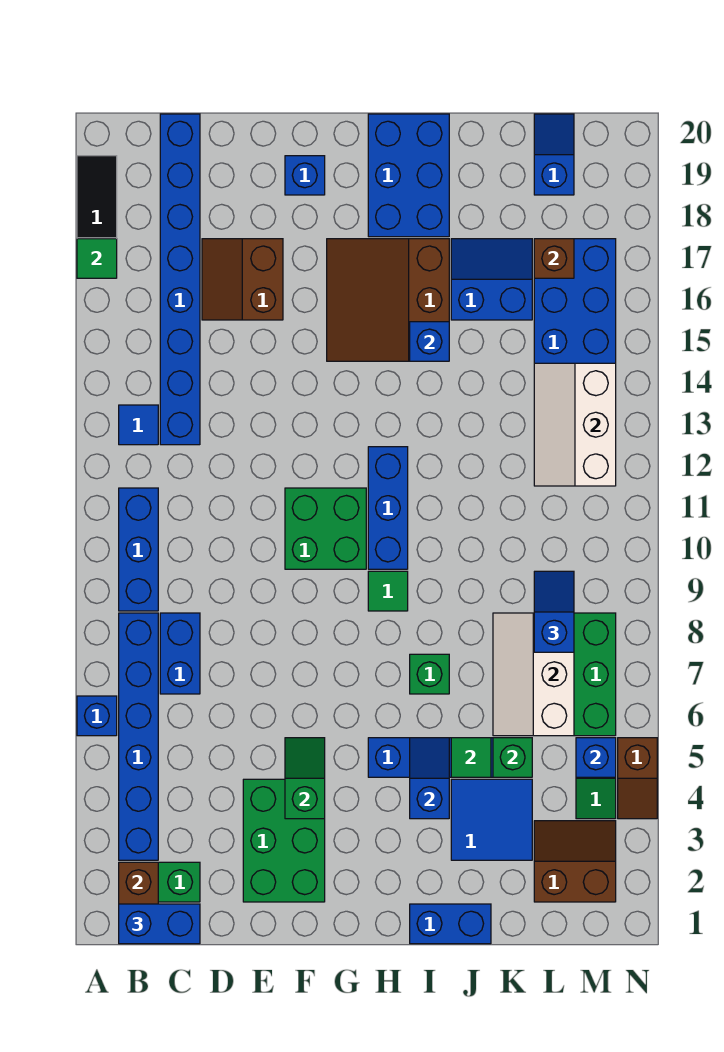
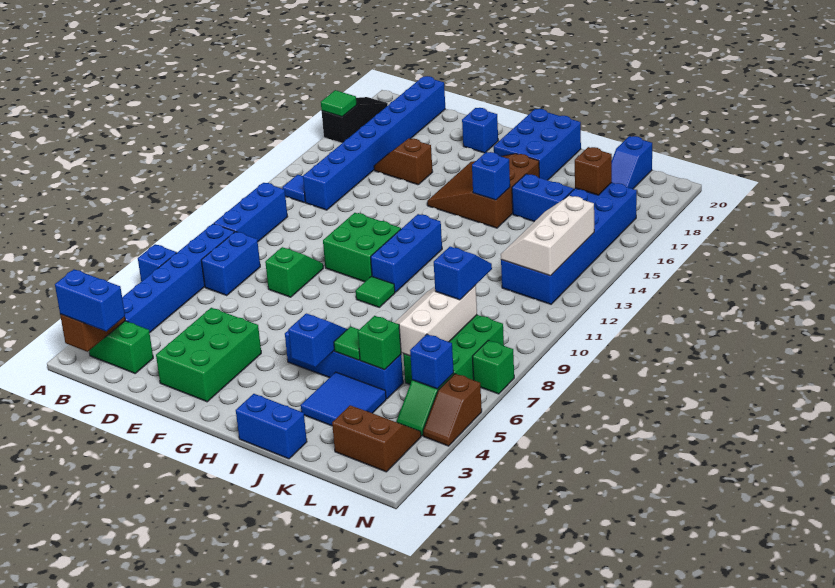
brown slope D16:E17 level 1 top E -> brown slope D16:E16 level 1 top E
green slope F4:F5 level 2 top 4 -> green slope E8:E9 level 1 top 8
green brick I7 level 1 -> green brick N7 level 1
blue slope L19:L20 level 1 top 19 -> blue slope L19:L20 level 1 top 20

